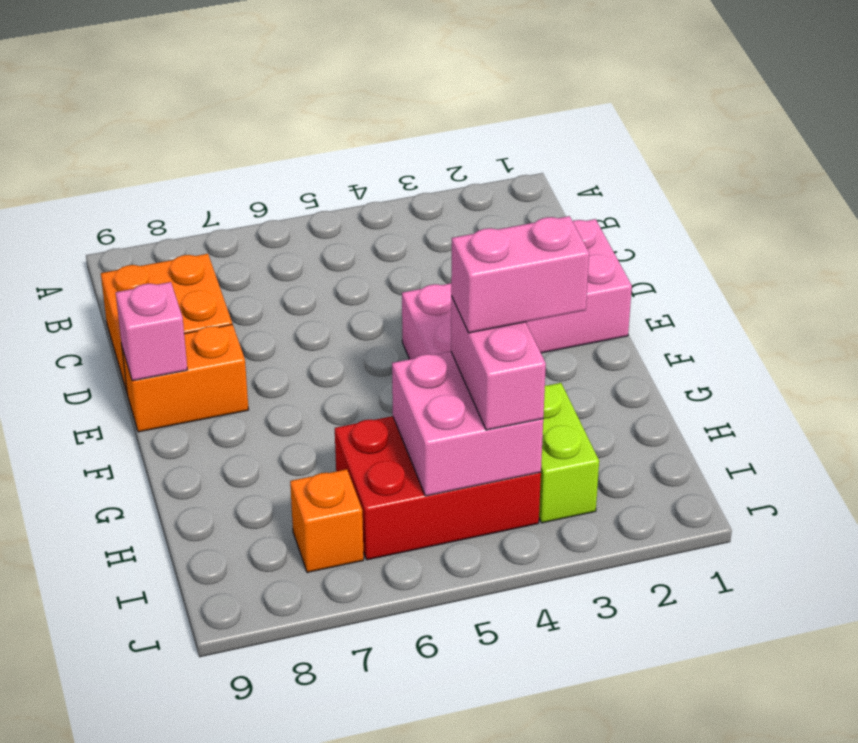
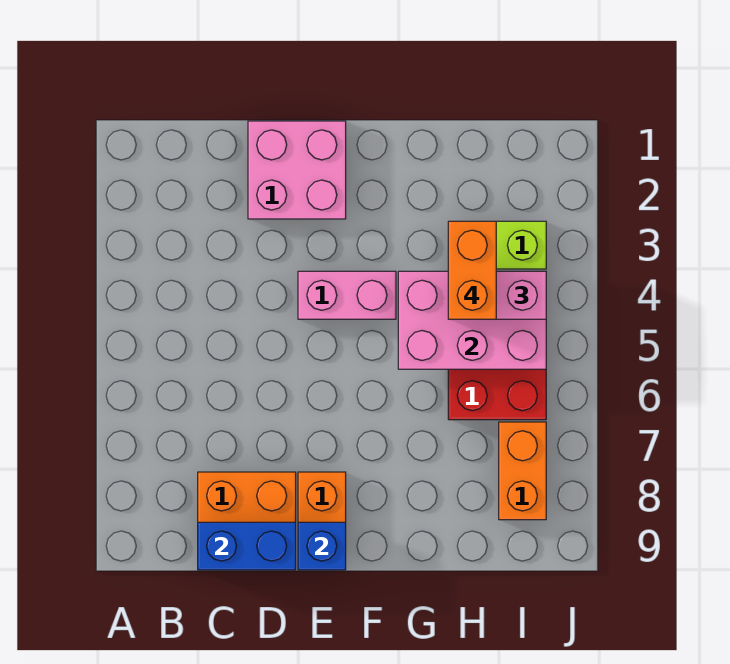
none -> blue brick C9:D9 level 2
pink brick E9 level 2 -> blue brick E9 level 2
pink brick H3:H4 level 4 -> orange brick H3:H4 level 4
pink brick H4:I5 level 2 -> pink brick G4:I5 level 2
orange brick I7 level 1 -> orange brick I7:I8 level 1

